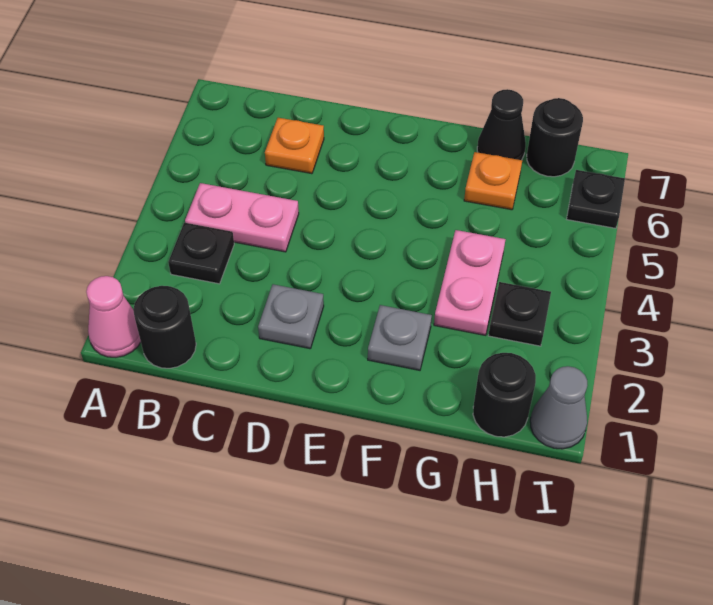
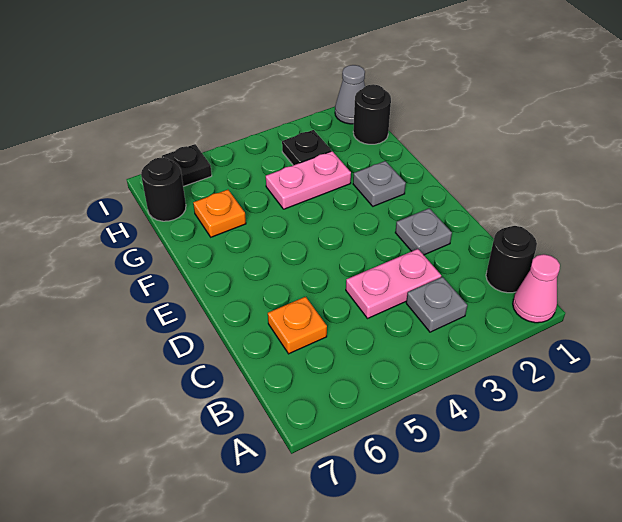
black plate B3 level 1 -> grey plate B3 level 1
pink plate B4:C4 level 1 -> pink plate C3:C4 level 1
black cone G7 level 1 -> none

